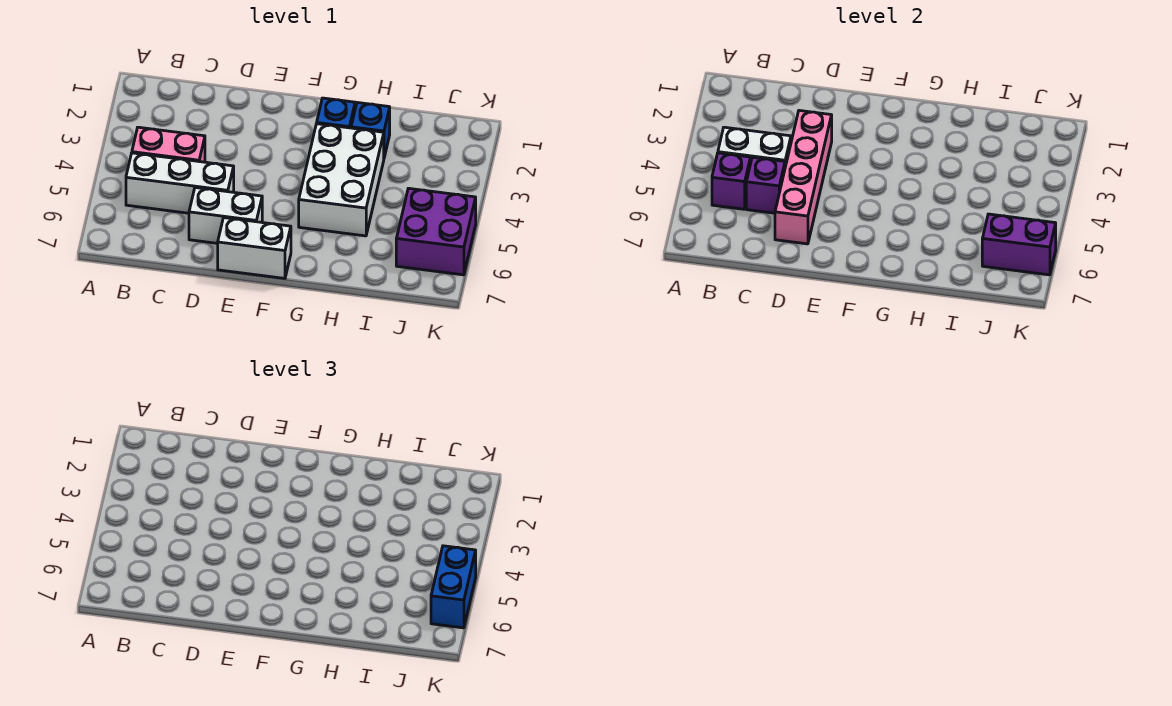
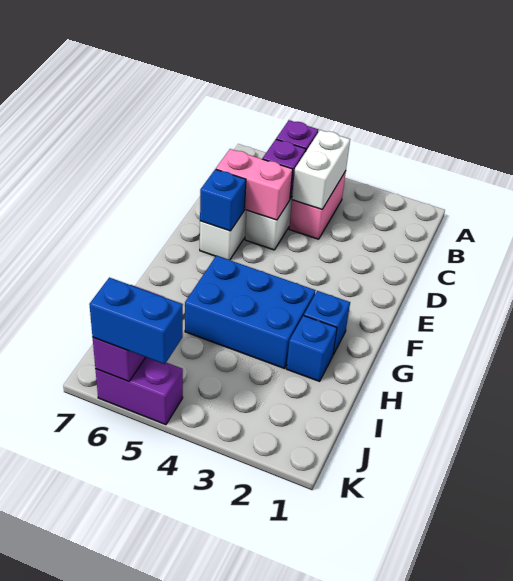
pink brick D3:D6 level 2 -> pink brick D5:D6 level 2
none -> blue brick E6 level 2
white brick E7:F7 level 1 -> none
white brick G3:H5 level 1 -> blue brick G3:H5 level 1
purple brick J5:K6 level 1 -> purple brick K5:K6 level 1

